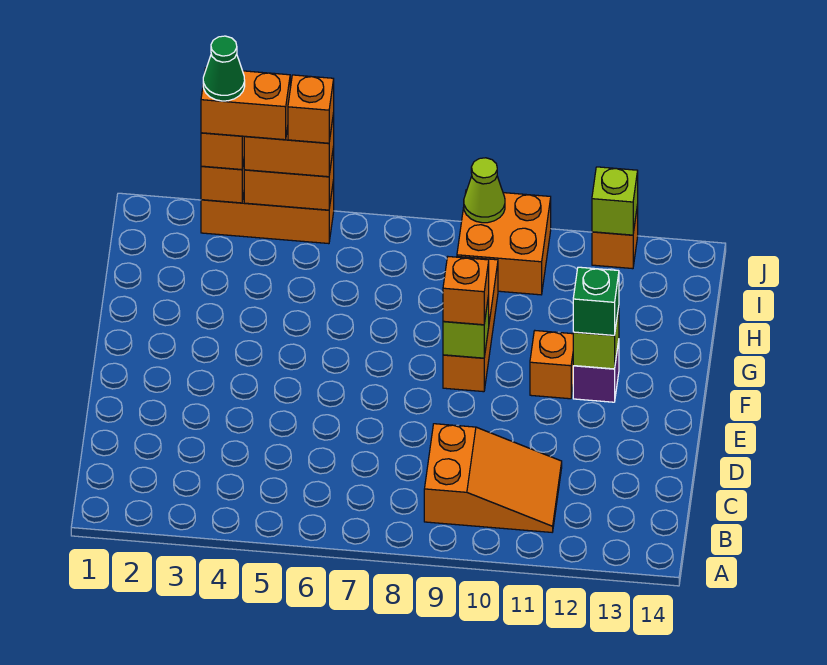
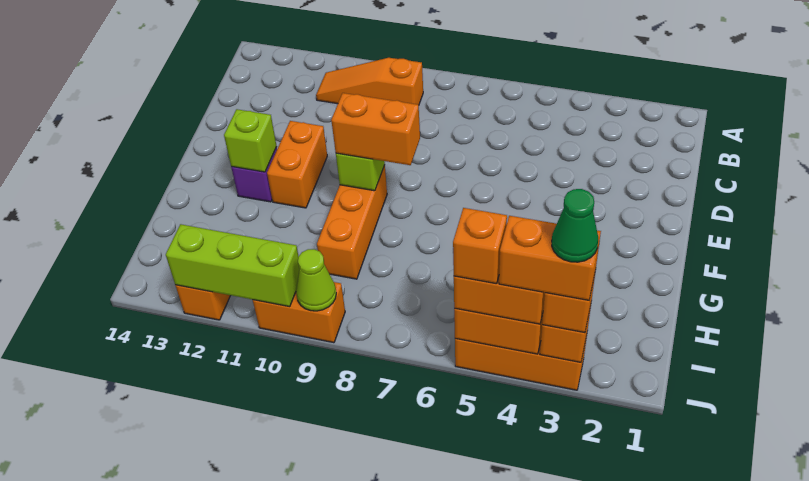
orange slope B9:C11 level 1 top 9 -> orange slope B9:B11 level 1 top 9
orange brick F9 level 3 -> orange brick F8:F9 level 3
orange brick F11 level 1 -> orange brick E11:F11 level 1
green brick F12 level 3 -> none
orange brick I9:J10 level 1 -> orange brick J9:J10 level 1
lime brick J12 level 2 -> lime brick J10:J12 level 2

